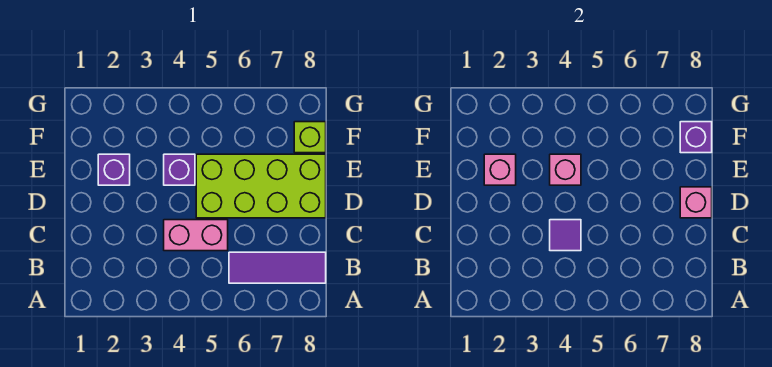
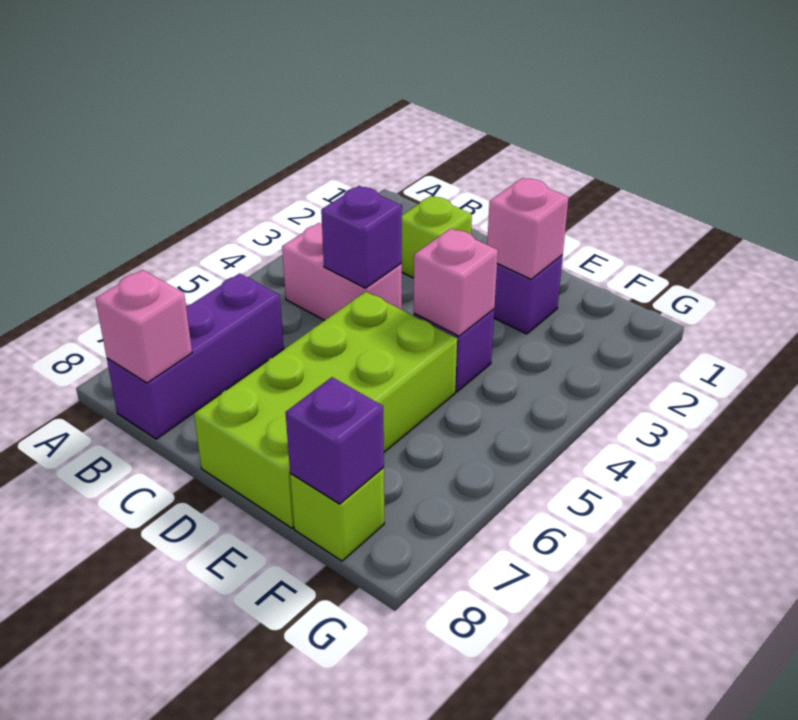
purple tile B6:B8 level 1 -> purple brick B6:B8 level 1
none -> lime brick C2 level 1
pink brick C4:C5 level 1 -> pink brick B4:C4 level 1
purple tile C4 level 2 -> purple brick C4 level 2
pink brick D8 level 2 -> pink brick B8 level 2

